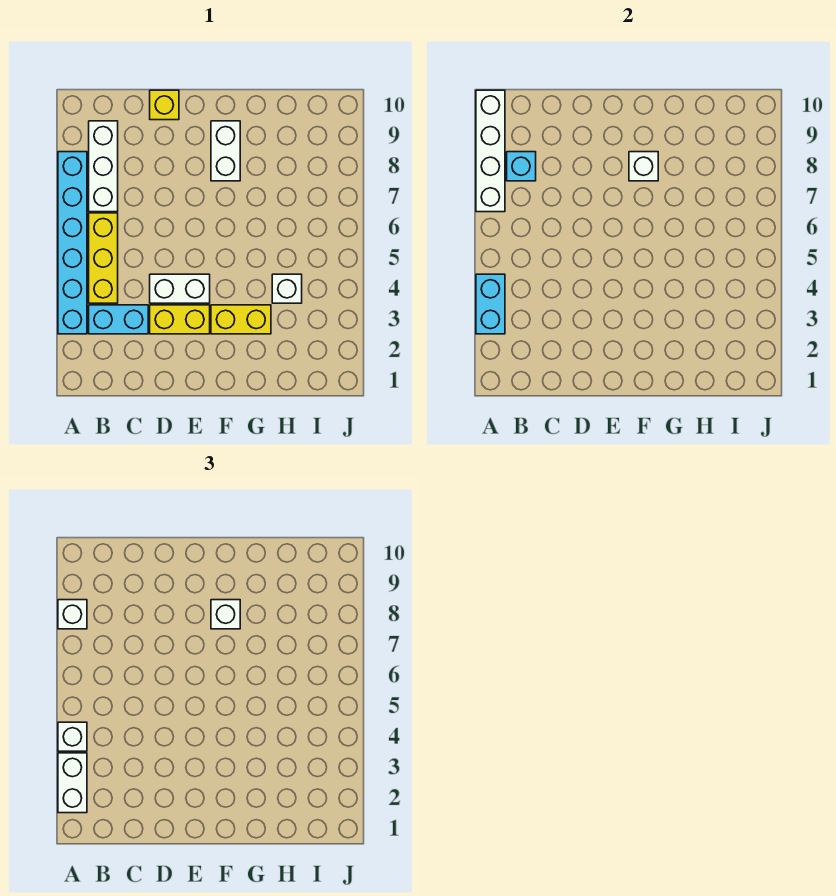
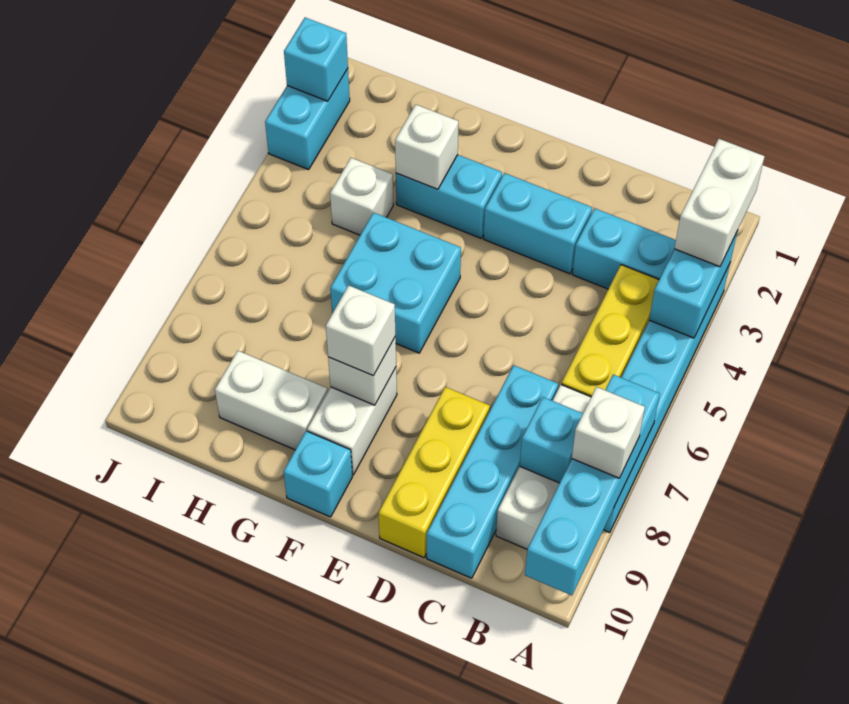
white brick A4 level 3 -> white brick G3 level 2
white brick A7:A10 level 2 -> cyan brick A7:A10 level 2
none -> cyan brick C7:C10 level 1
yellow brick D3:E3 level 1 -> cyan brick D3:E3 level 1
white brick D4:E4 level 1 -> white brick G9:H9 level 1
yellow brick D10 level 1 -> yellow brick D8:D10 level 1
yellow brick F3:G3 level 1 -> cyan brick F3:G3 level 1
none -> cyan brick F5:G6 level 1
none -> cyan brick F10 level 1
none -> cyan brick J2:J3 level 1
none -> cyan brick J2 level 2

